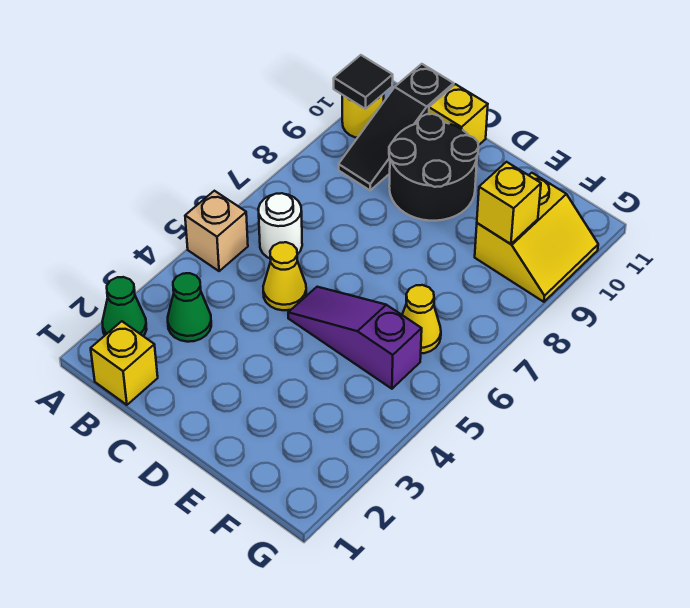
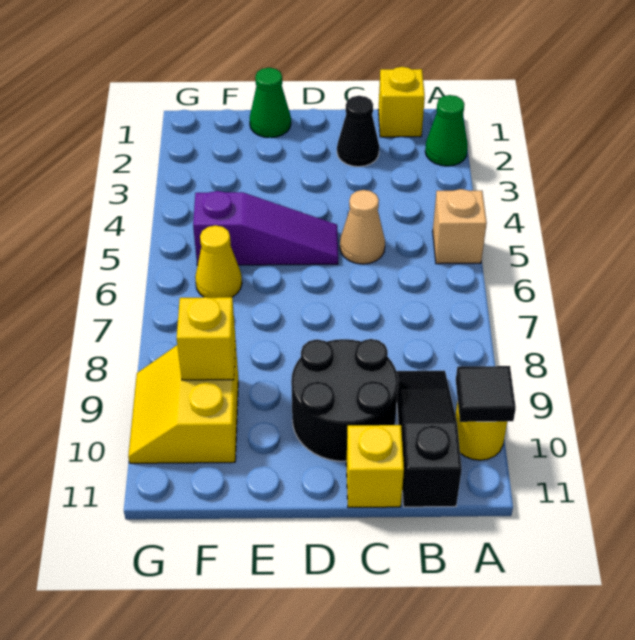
green cone B3 level 1 -> green cone E1 level 1
white round brick B6 level 1 -> none
none -> black cone C2 level 1
yellow cone C5 level 1 -> tan cone C5 level 1

